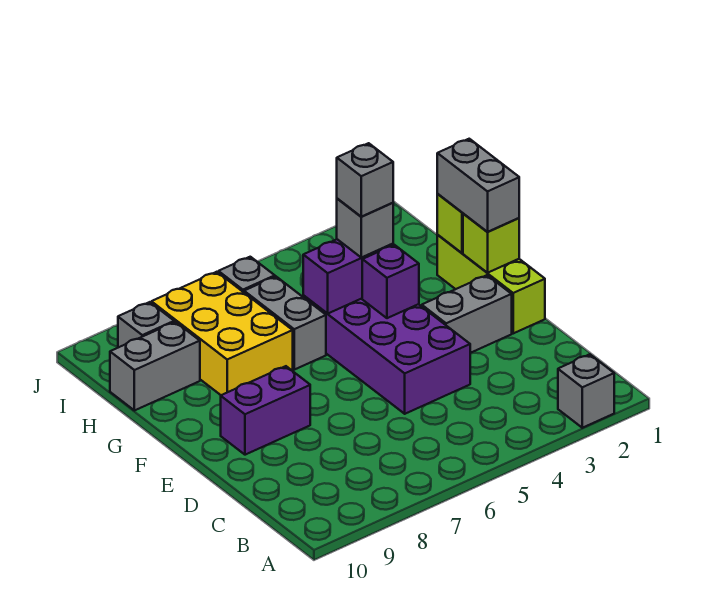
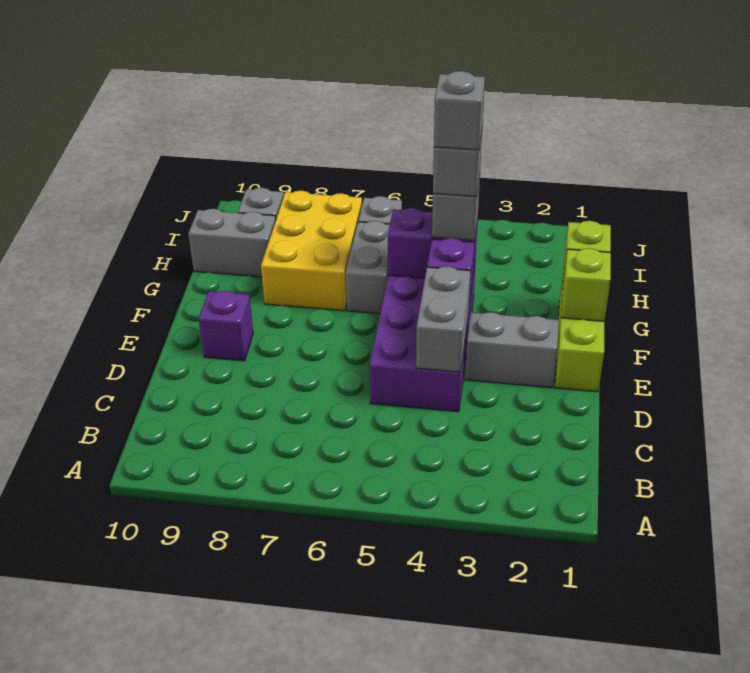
grey brick A2 level 1 -> grey brick G4 level 5
purple brick E8:E9 level 1 -> purple brick E9 level 1
grey brick F1:G1 level 3 -> grey brick D4:E4 level 2

